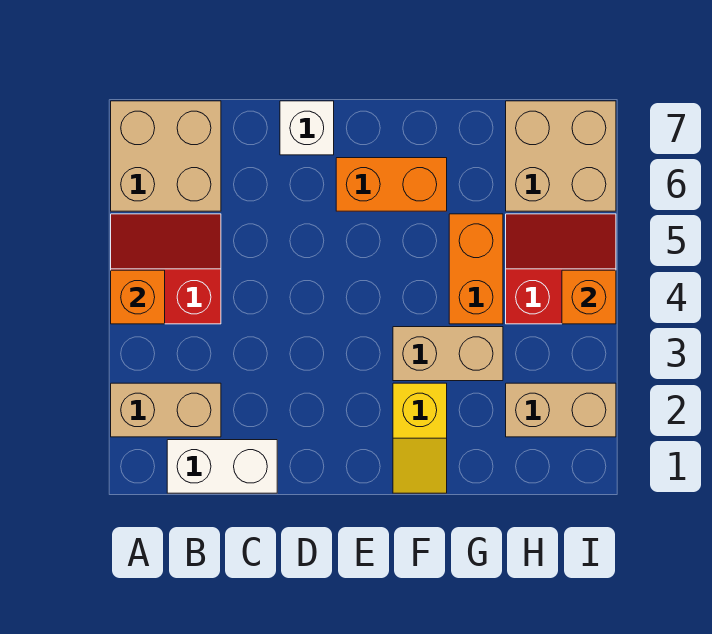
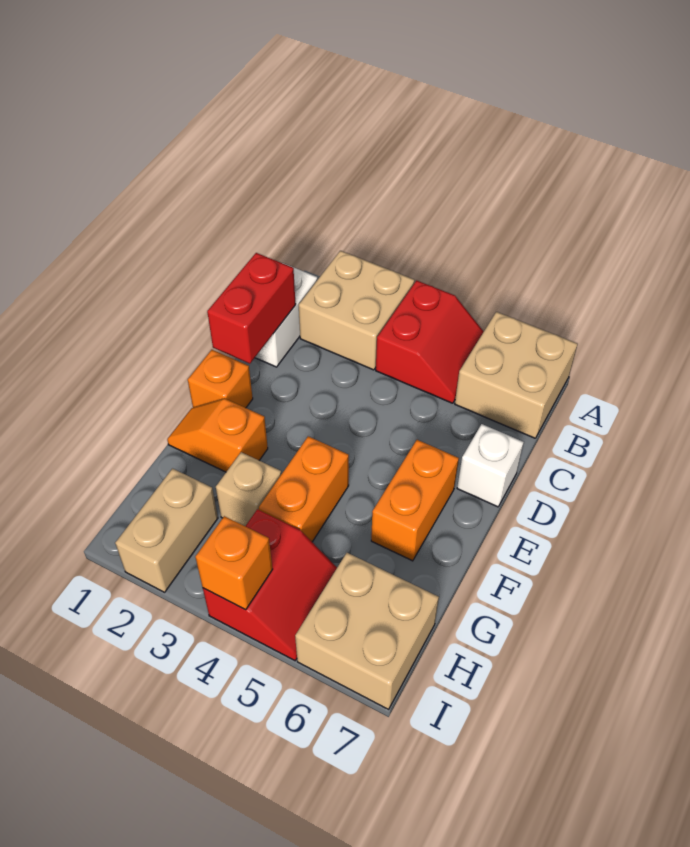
tan brick A2:B2 level 1 -> tan brick A2:B3 level 1
orange brick A4 level 2 -> orange brick E1 level 1
none -> red brick C1:D1 level 2
yellow slope F1:F2 level 1 top 2 -> orange slope F1:F2 level 1 top 2
tan brick F3:G3 level 1 -> tan brick G3 level 1
orange brick G4:G5 level 1 -> orange brick F4:G4 level 1

